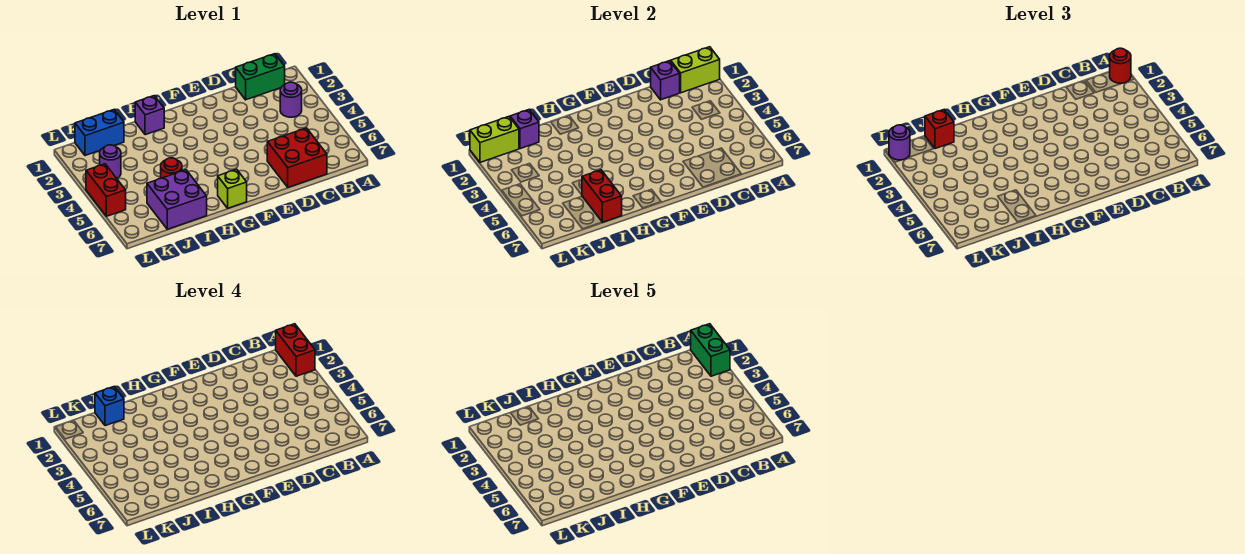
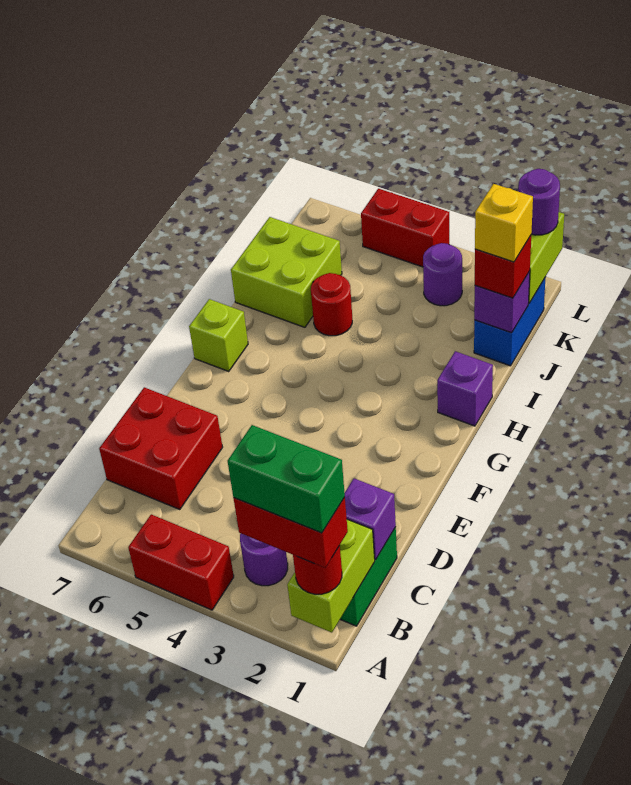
purple brick I6:J7 level 1 -> lime brick I6:J7 level 1
red brick I6:I7 level 2 -> red brick A4:A5 level 1
blue brick J1 level 4 -> yellow brick J1 level 4

